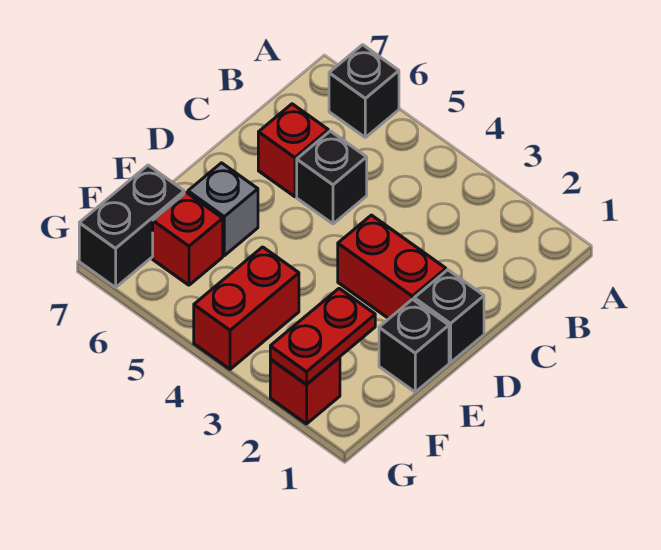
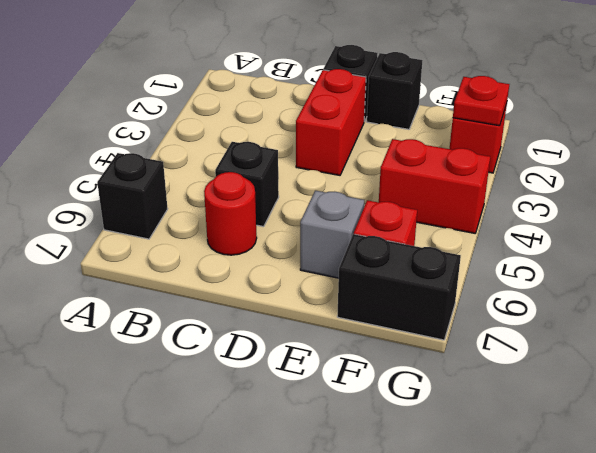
red brick C6 level 1 -> red round brick C6 level 1
red plate F2:G2 level 2 -> red plate G2 level 2

